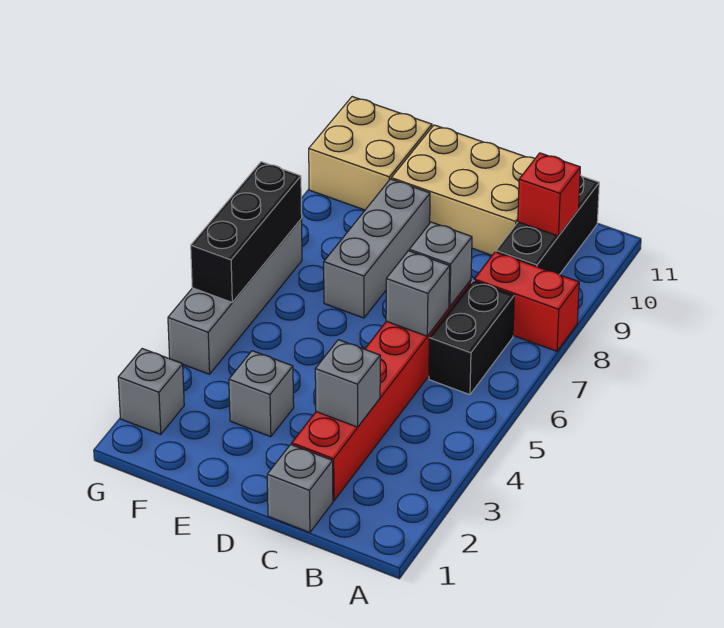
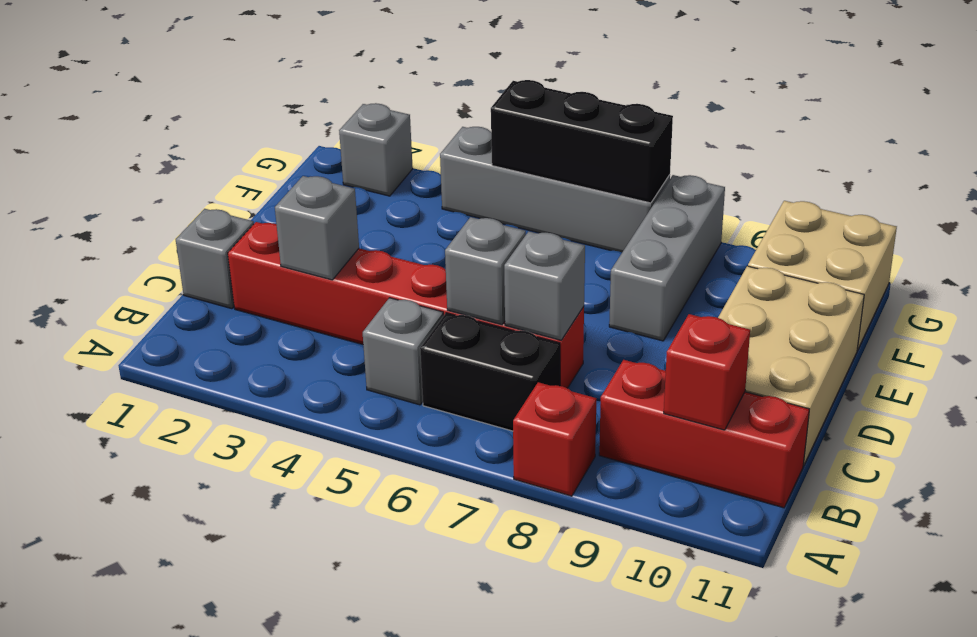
red brick A8:B8 level 1 -> red brick A8 level 1
black brick B9:B11 level 1 -> red brick B9:B11 level 1
grey brick E3 level 1 -> grey brick B5 level 1
grey brick E7:E9 level 1 -> grey brick E8:G8 level 1

